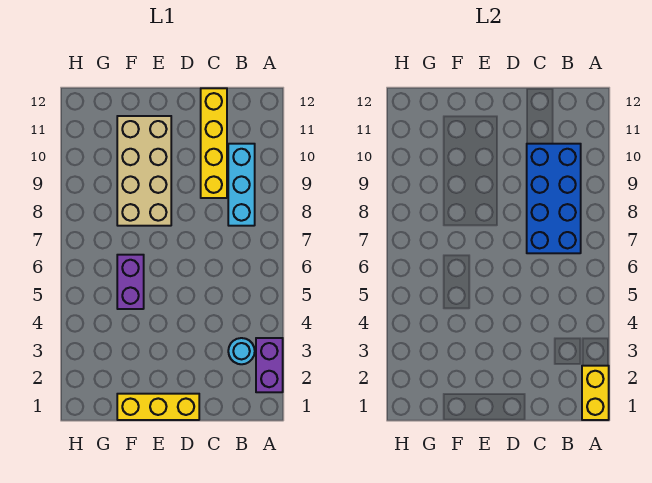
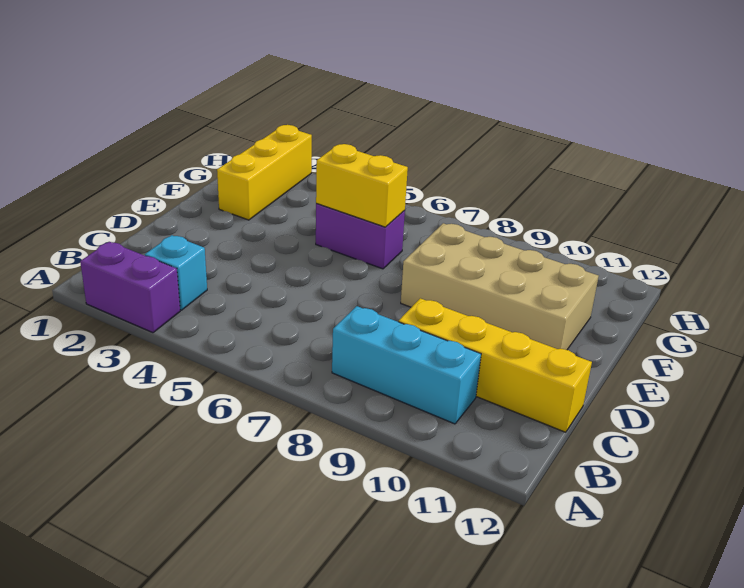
yellow brick A1:A2 level 2 -> yellow brick F5:F6 level 2
cyan round brick B3 level 1 -> cyan brick B3 level 1
blue brick B7:C10 level 2 -> none
yellow brick D1:F1 level 1 -> yellow brick F2:H2 level 1

